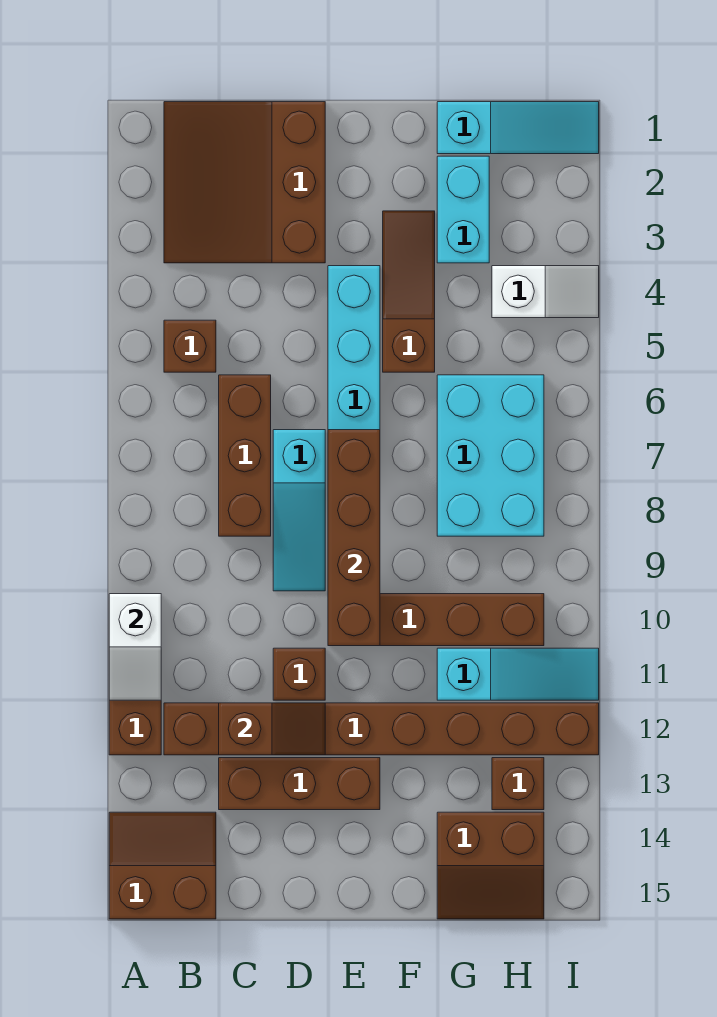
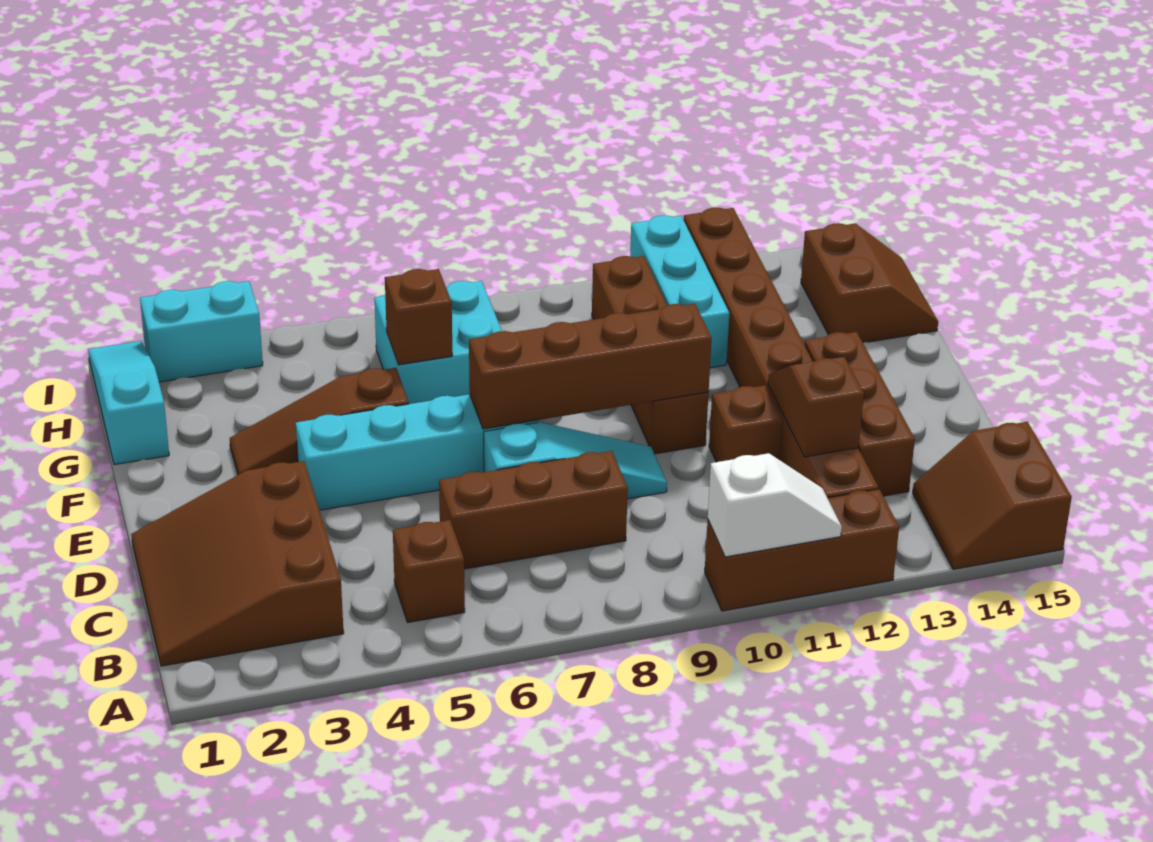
brown slope B1:D3 level 1 top D -> brown slope B1:D3 level 1 top 3
cyan brick G2:G3 level 1 -> cyan brick I2:I3 level 1
cyan brick G6:H8 level 1 -> cyan brick G6:H7 level 1
cyan slope G11:I11 level 1 top G -> cyan brick G11:I11 level 1
white slope H4:I4 level 1 top H -> none
brown brick H13 level 1 -> brown brick G6 level 2

